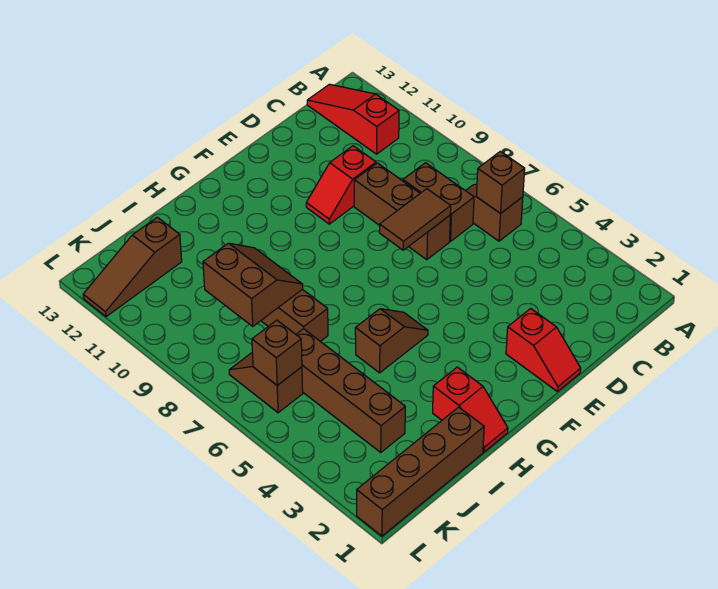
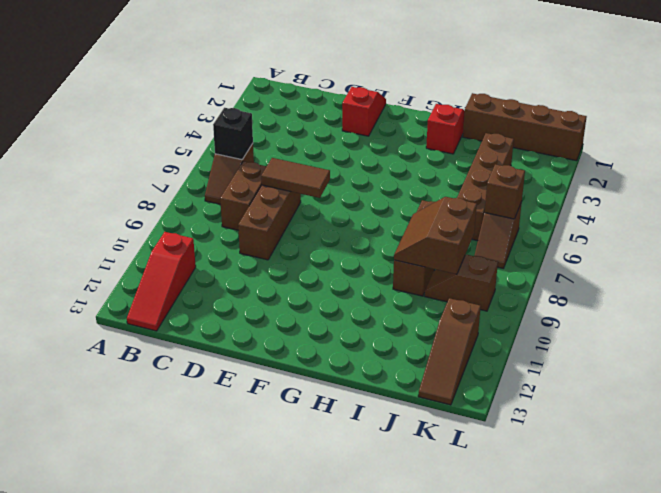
brown brick B6 level 2 -> black brick B6 level 2
red slope D10:E10 level 1 top D -> none
brown slope G5:H5 level 1 top H -> brown slope J9:K9 level 1 top K
brown slope J12:L12 level 1 top J -> brown slope K11:K13 level 1 top 11

